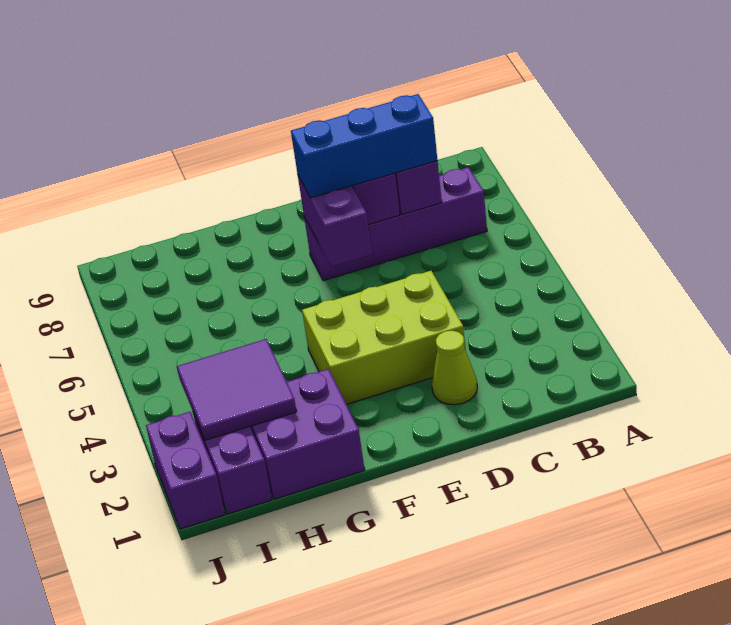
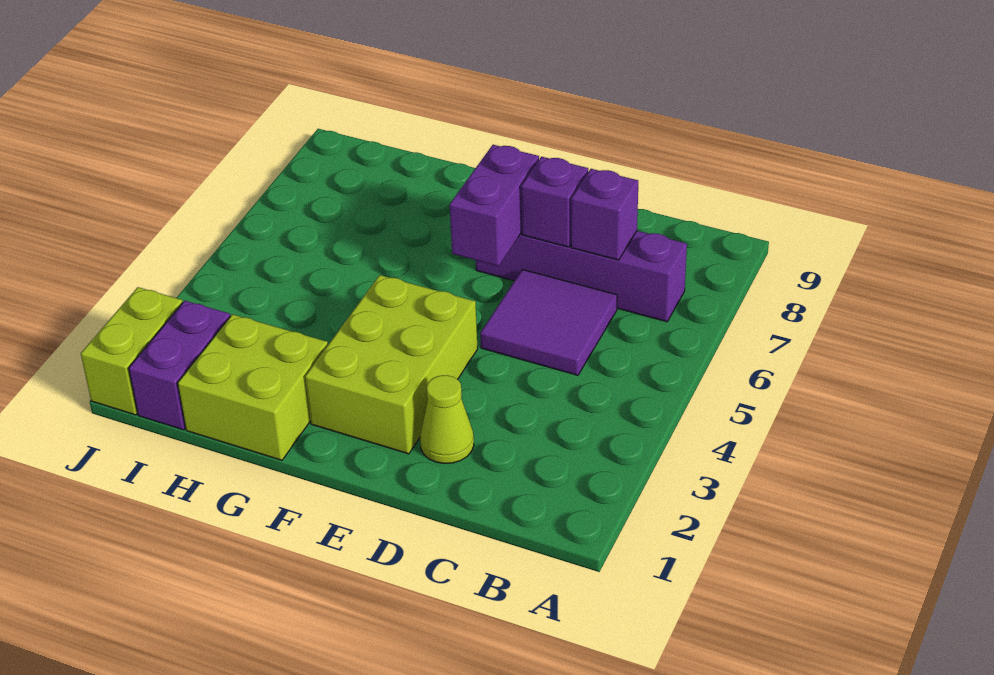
blue brick C7:E7 level 3 -> none
lime brick D3:F4 level 1 -> lime brick E2:F4 level 1
purple brick G1:H2 level 1 -> lime brick G1:H2 level 1
purple tile H2:I3 level 2 -> purple tile C5:D6 level 1
purple brick J1:J2 level 1 -> lime brick J1:J2 level 1

